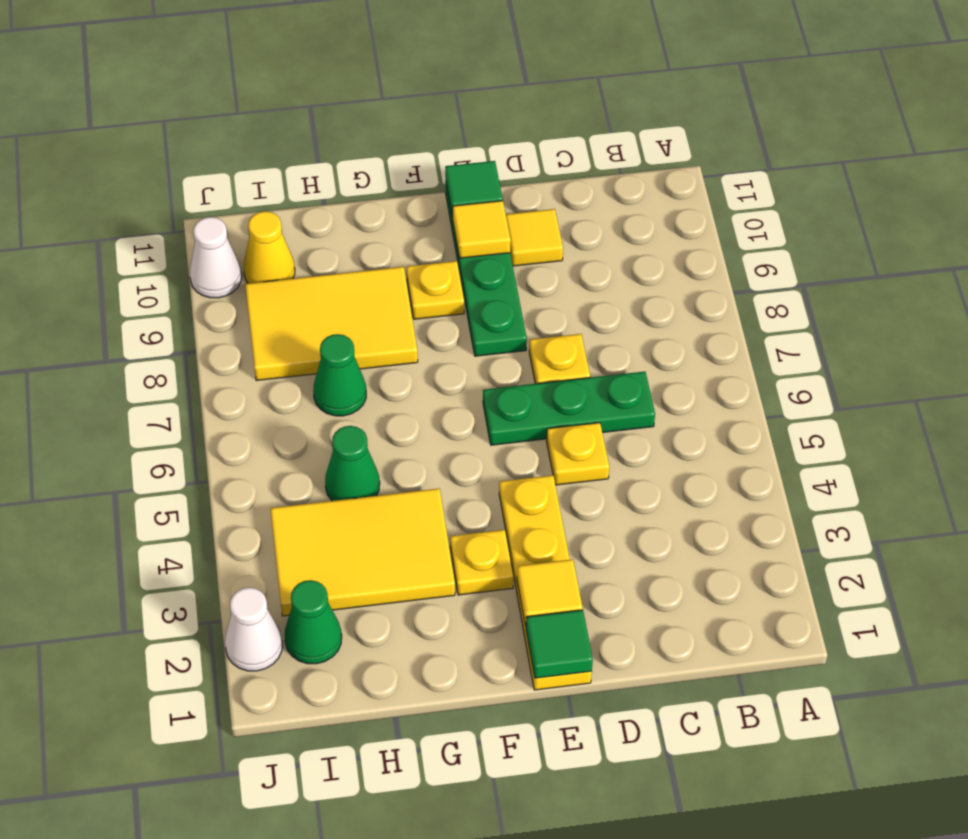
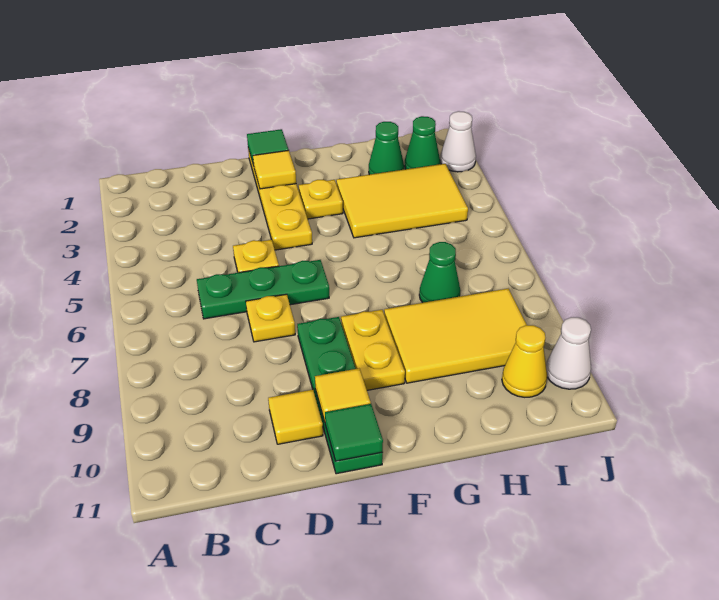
yellow plate F9 level 1 -> yellow plate F8:F9 level 1
green cone H5 level 1 -> green cone H2 level 1

